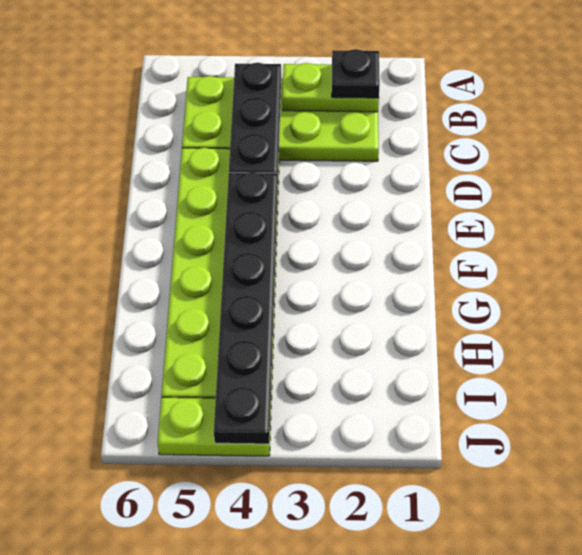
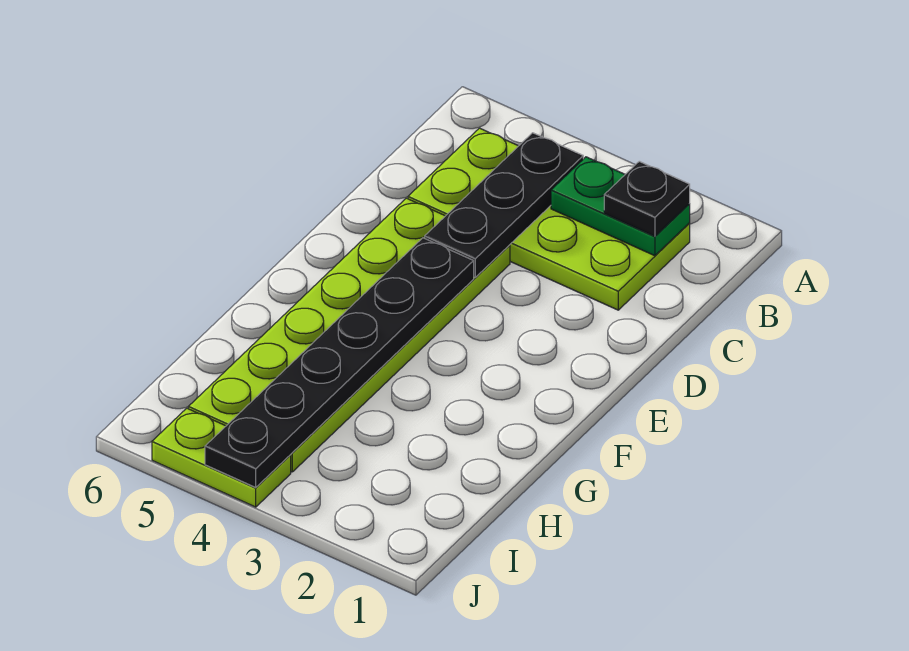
lime plate B2:B3 level 2 -> green plate B2:B3 level 2

